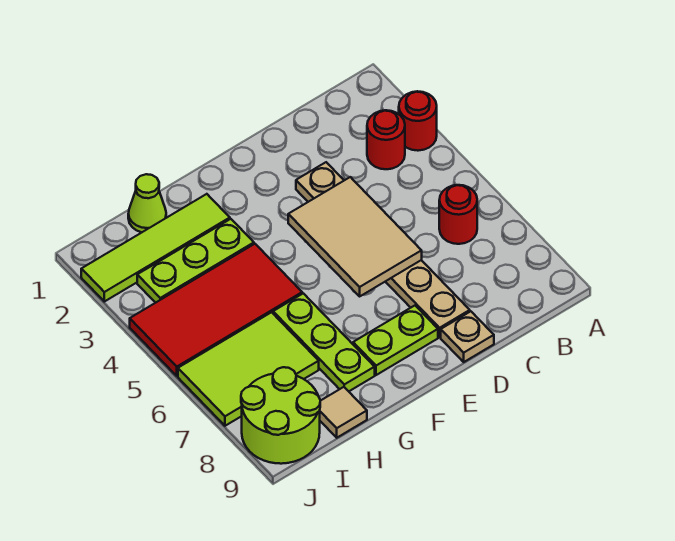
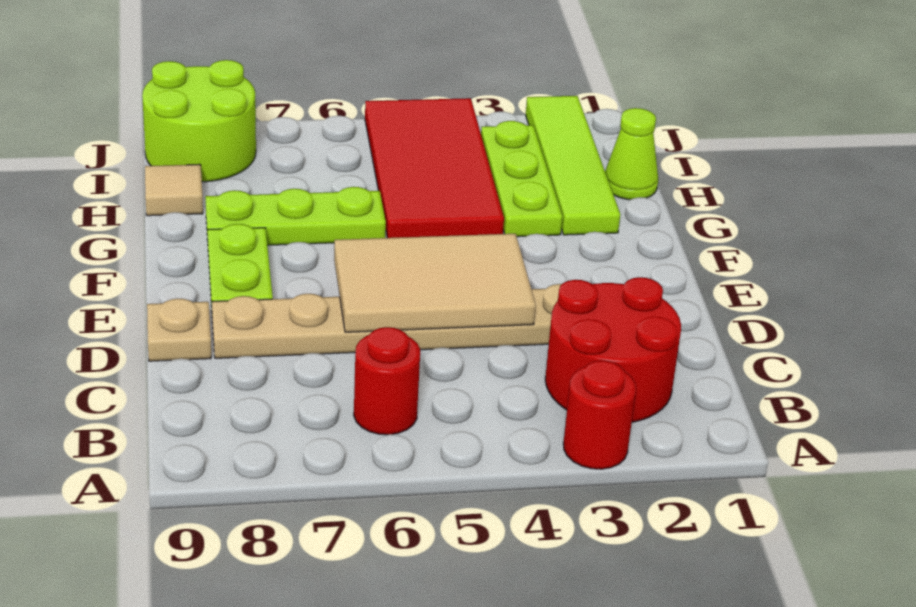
red round brick B3 level 1 -> red round brick B2:C3 level 1
lime tile H6:J7 level 1 -> none

